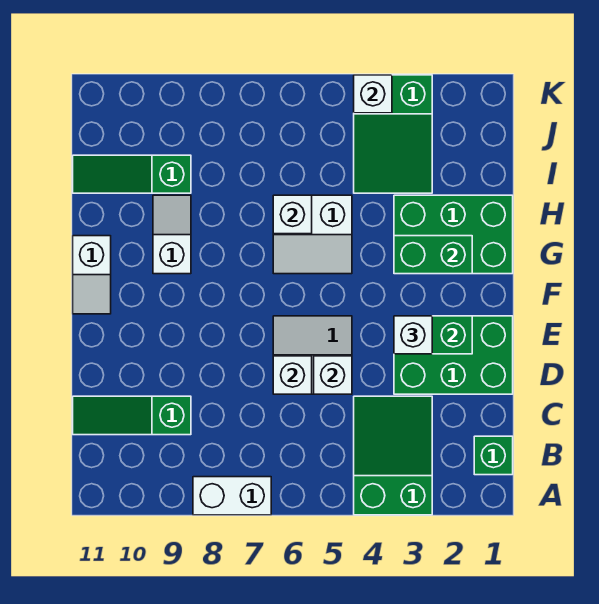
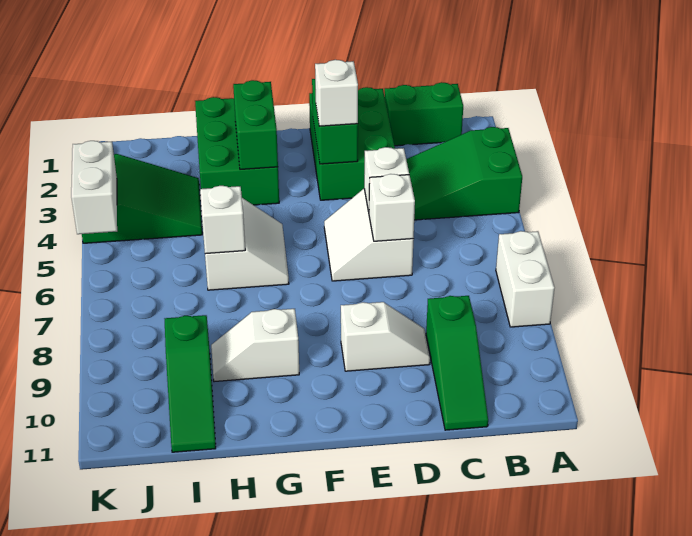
green brick B1 level 1 -> green brick B1:C1 level 1
white slope F11:G11 level 1 top G -> white slope D9:E9 level 1 top E
white brick K4 level 2 -> white brick K4:K5 level 2

